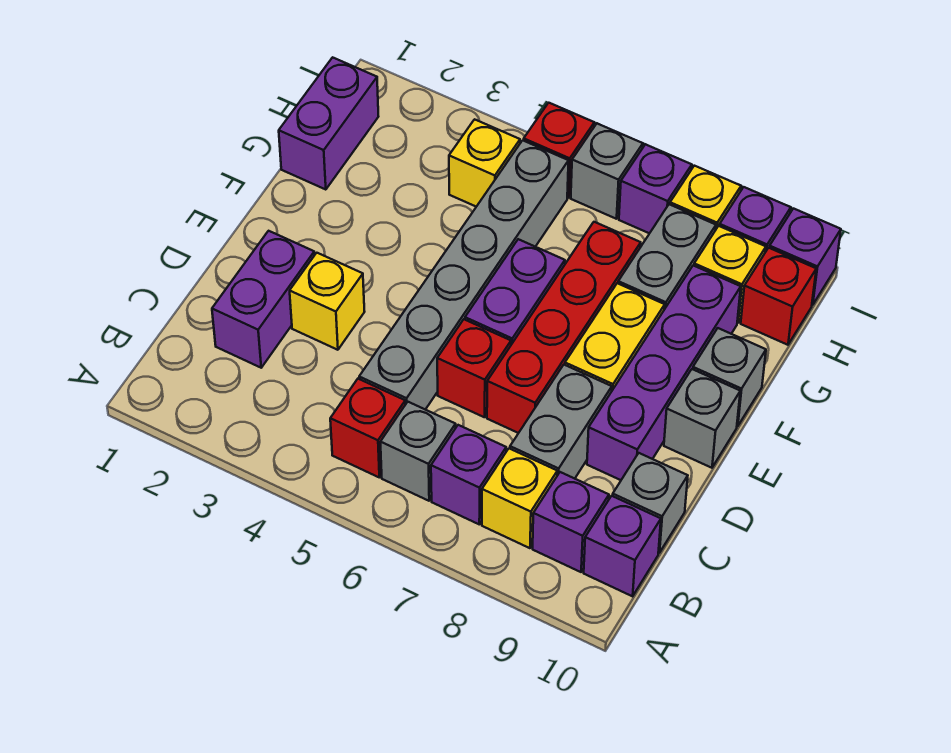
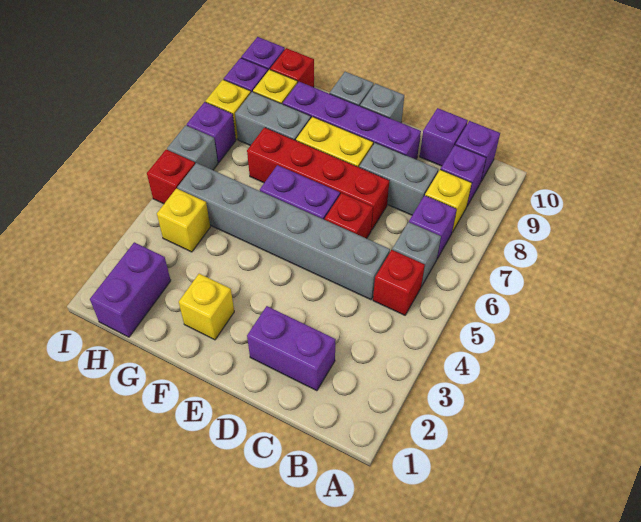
grey brick C10 level 1 -> purple brick C10 level 1
yellow brick D3 level 1 -> yellow brick F2 level 1
purple brick G1:H1 level 1 -> purple brick H1:H2 level 1

